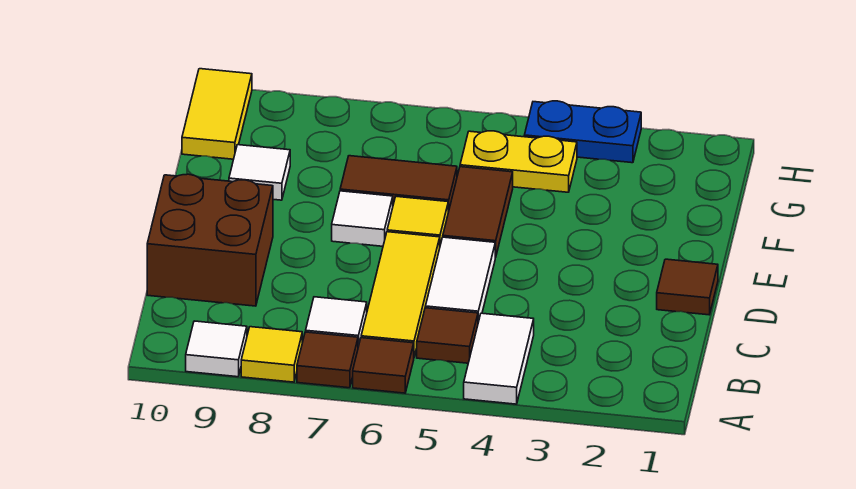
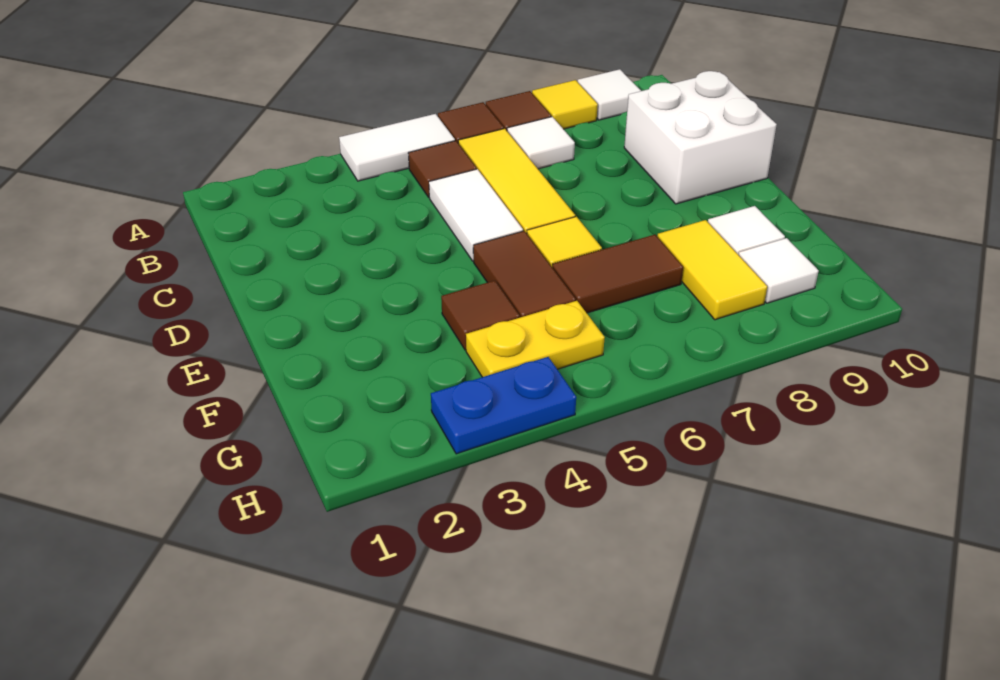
white tile A4:B4 level 1 -> white tile A4:A5 level 1
brown brick C9:D10 level 1 -> white brick C9:D10 level 1
brown tile D1 level 1 -> brown tile F4 level 1
white tile E7 level 1 -> white tile G9 level 1
yellow tile G10:H10 level 1 -> yellow tile F8:G8 level 1

